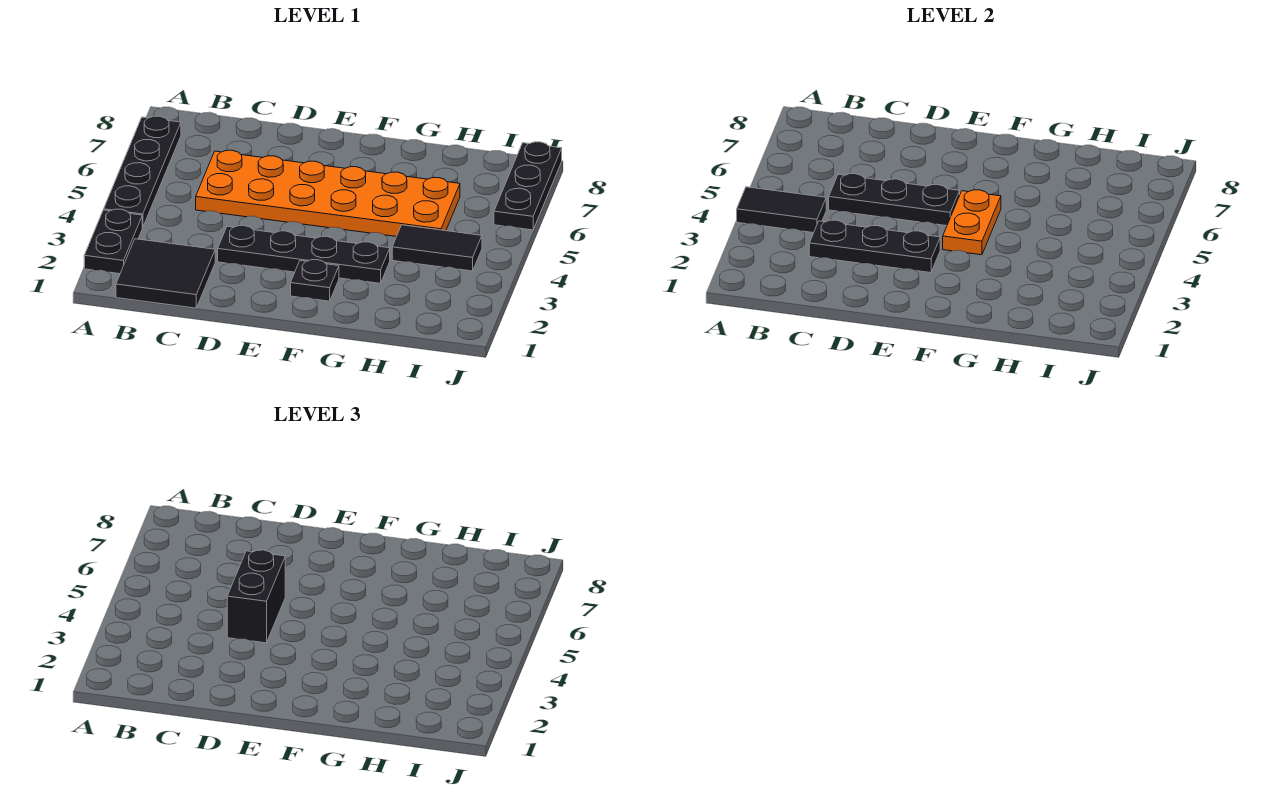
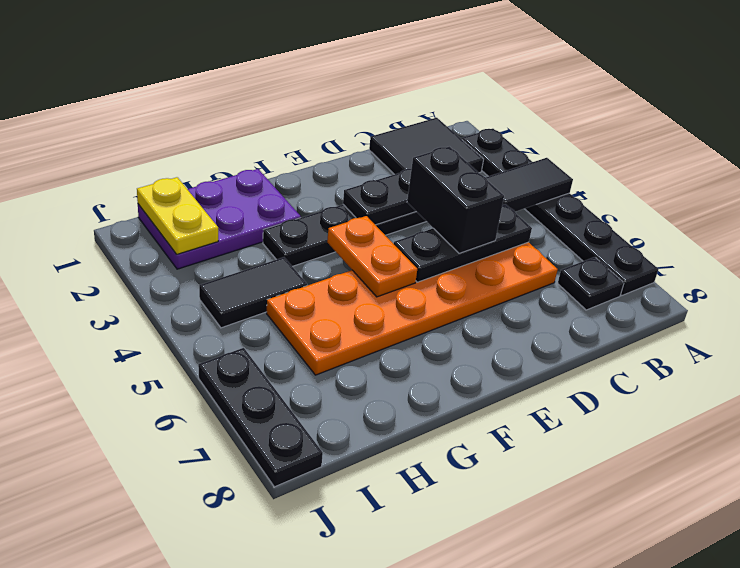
black plate F2 level 1 -> black plate B7 level 1
none -> purple plate G1:I2 level 1
none -> yellow plate I1:I2 level 2

